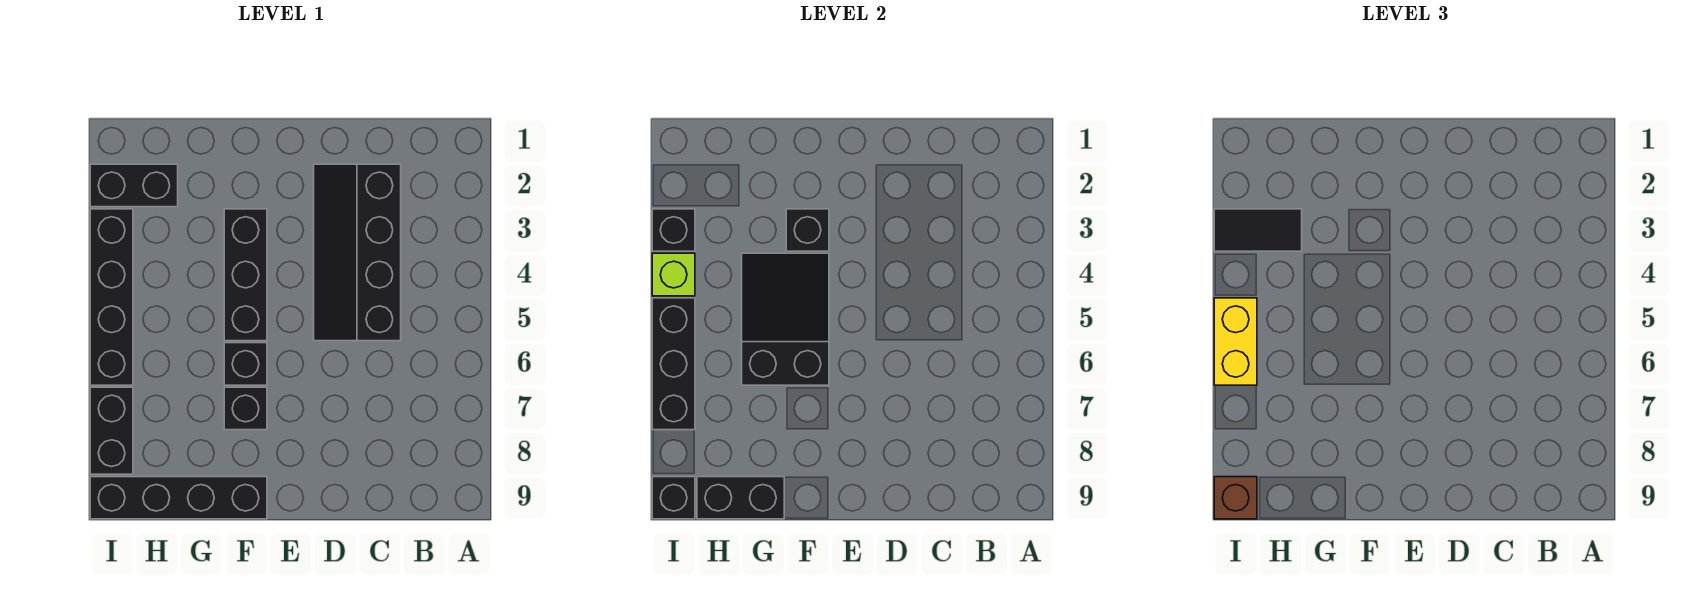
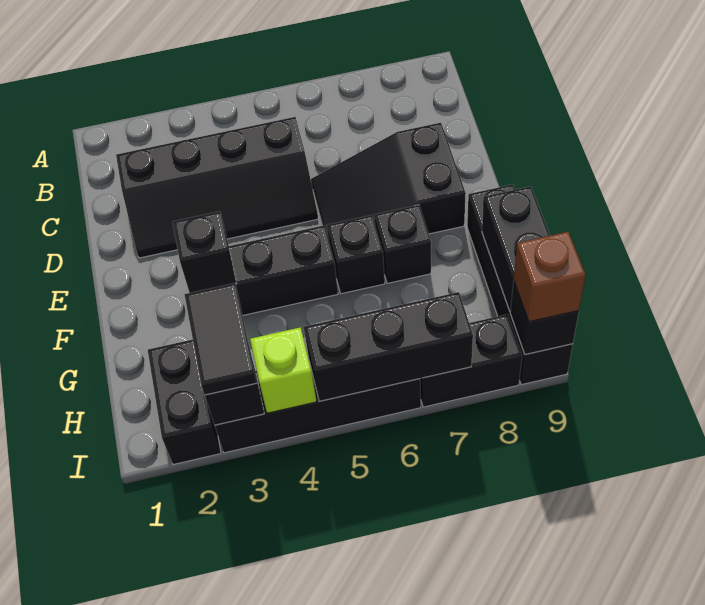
black slope F4:G6 level 2 top 6 -> black slope D6:E8 level 1 top 8
yellow brick I5:I6 level 3 -> none

